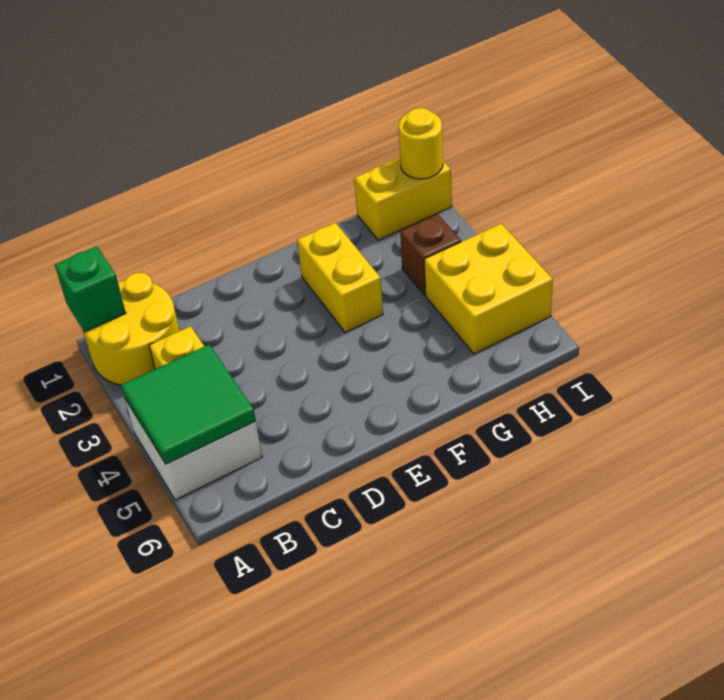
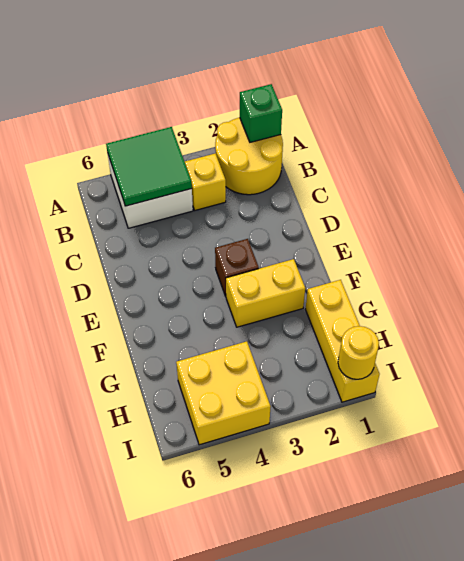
yellow brick H1:I1 level 1 -> yellow brick G1:I1 level 1
brown brick H3 level 1 -> brown brick E3 level 1

